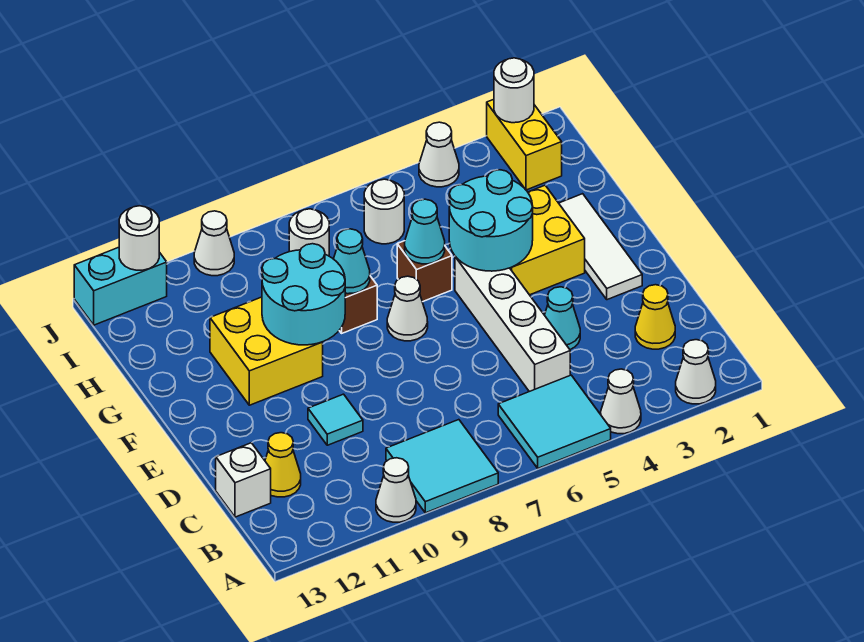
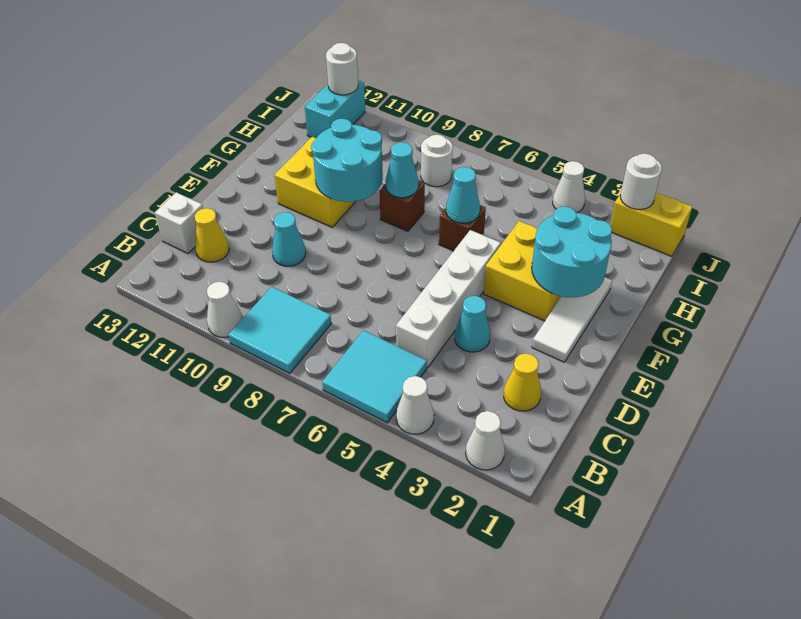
cyan tile D10 level 1 -> cyan cone D10 level 1
cyan round brick F4:G5 level 2 -> cyan round brick F2:G3 level 2
white cone F7 level 1 -> none
yellow brick I2:J2 level 1 -> yellow brick J1:J2 level 1
white round brick I6 level 1 -> none
white cone J10 level 1 -> none
cyan brick J12:J13 level 1 -> cyan brick I12:J12 level 1

